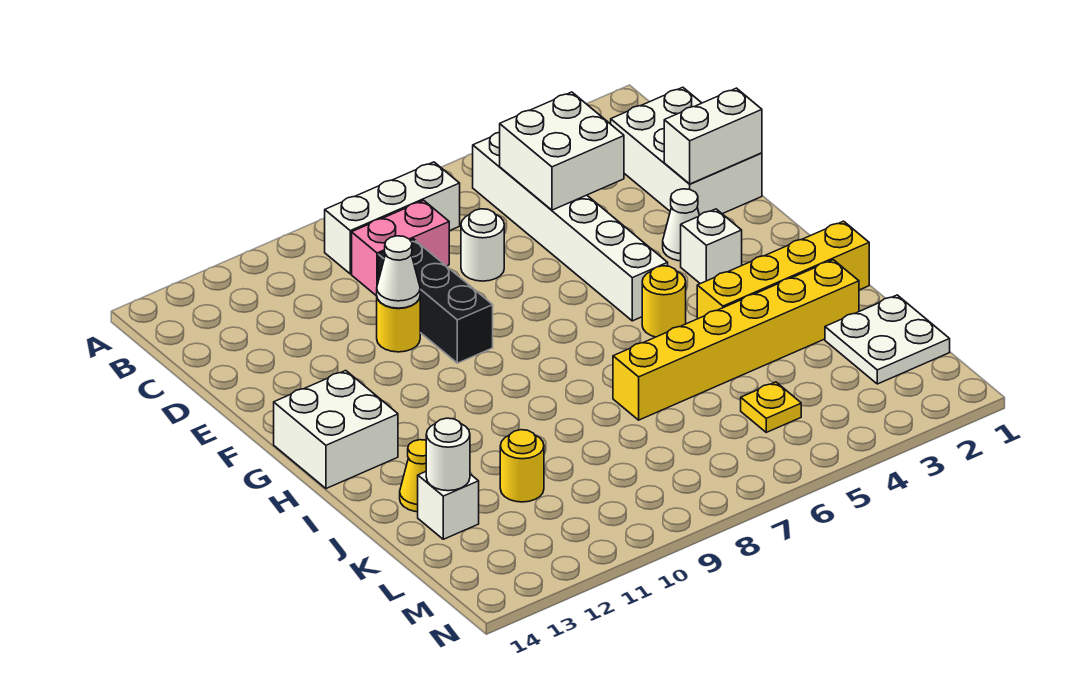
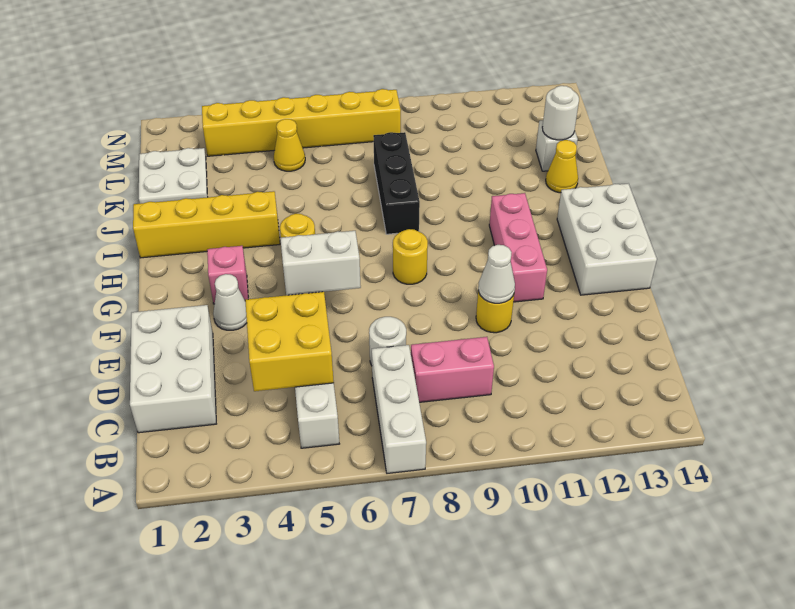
white brick B7:B9 level 1 -> white brick A7:C7 level 1
white brick C4:D5 level 2 -> yellow brick C4:D5 level 2
black brick D9:F9 level 1 -> black brick I8:K8 level 1
white brick E1:E2 level 2 -> white brick F5:F6 level 2
none -> pink brick F11:H11 level 1
white brick G3 level 1 -> pink brick G3 level 1
white brick G13:H14 level 1 -> white brick F13:H14 level 1
yellow brick J2:J7 level 1 -> yellow brick M3:M8 level 1
yellow round brick K11 level 1 -> yellow round brick G8 level 1
yellow plate L5 level 1 -> yellow cone L5 level 1

